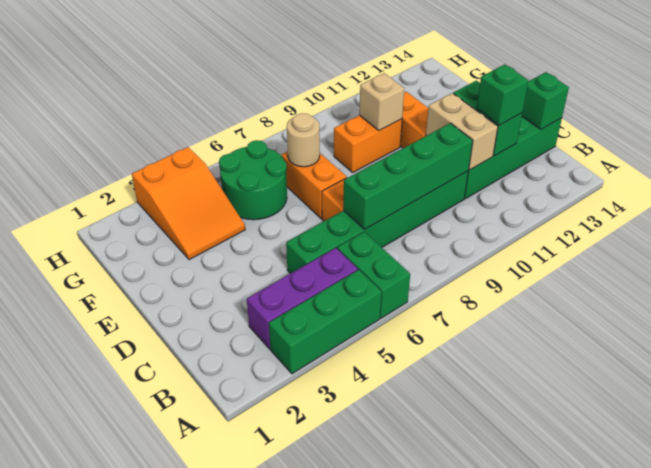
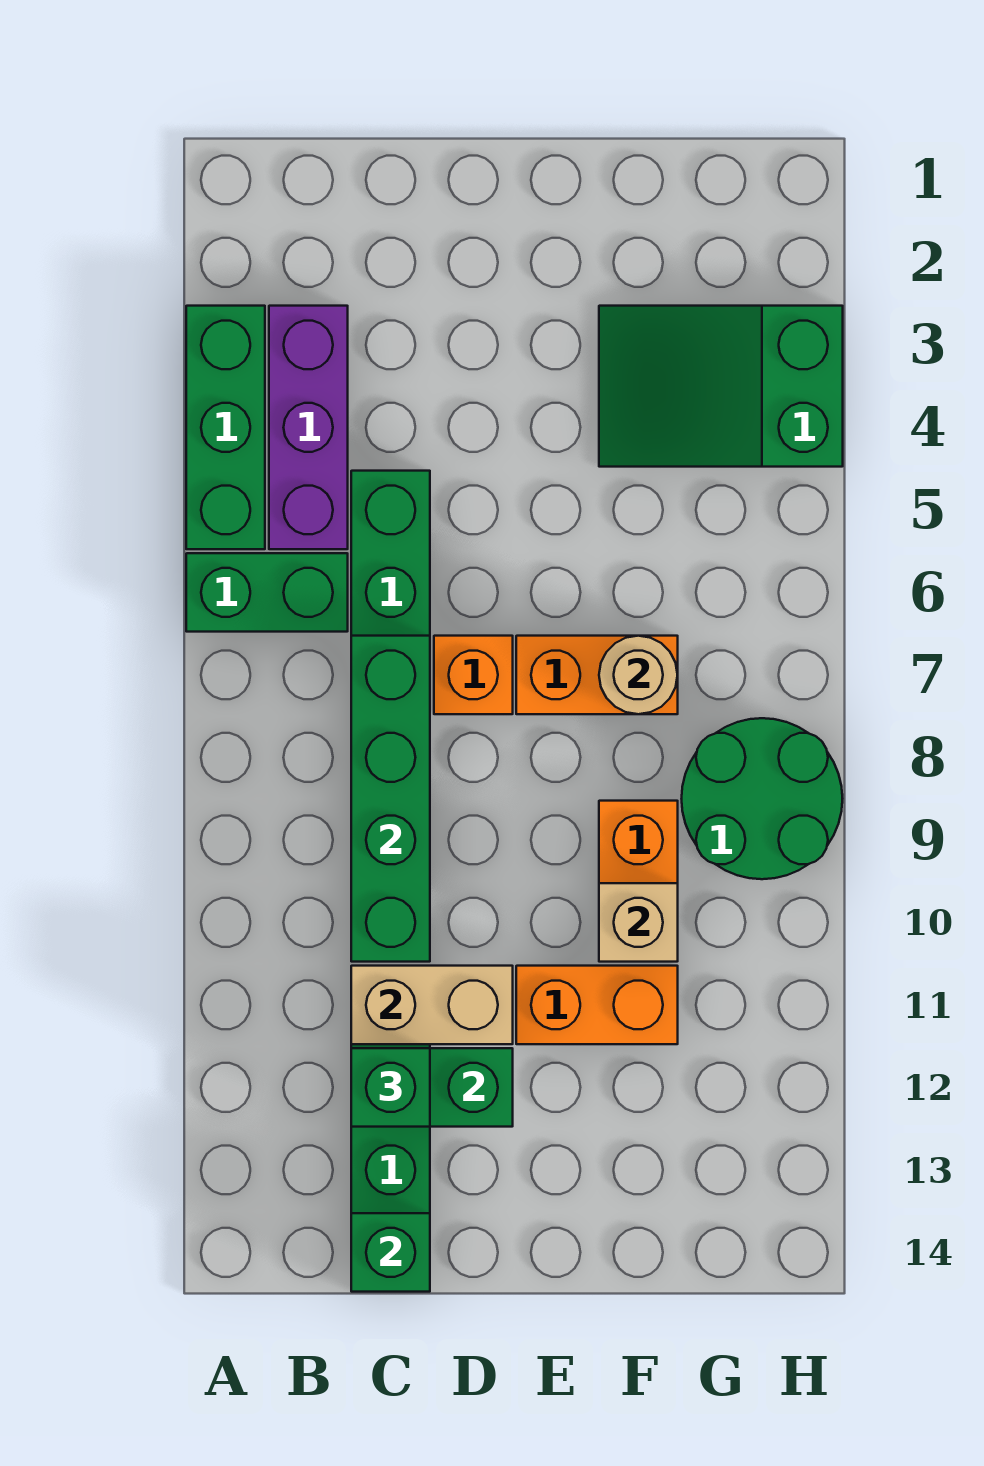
orange slope F3:H4 level 1 top H -> green slope F3:H4 level 1 top H
green round brick F5:G6 level 1 -> green round brick G8:H9 level 1

